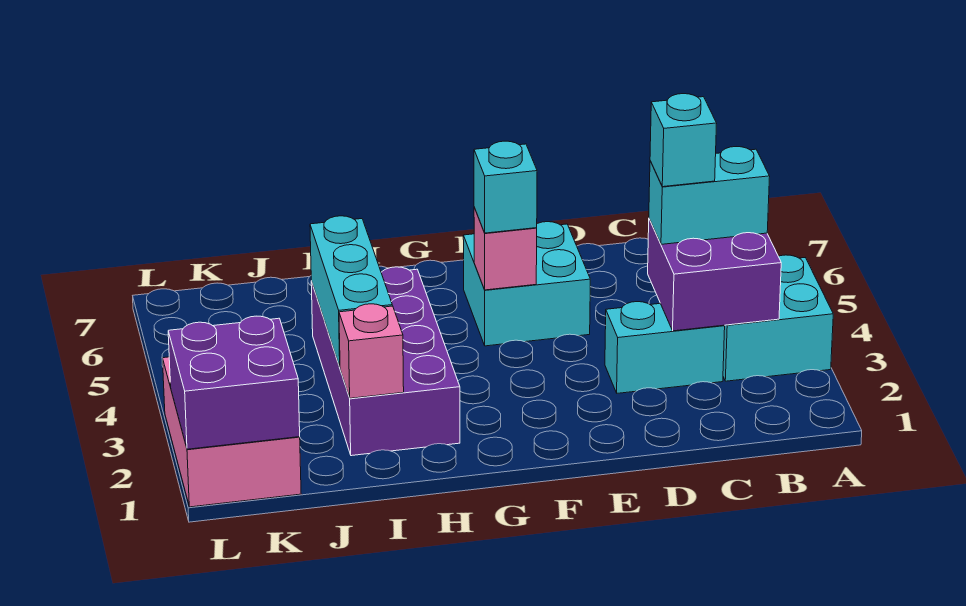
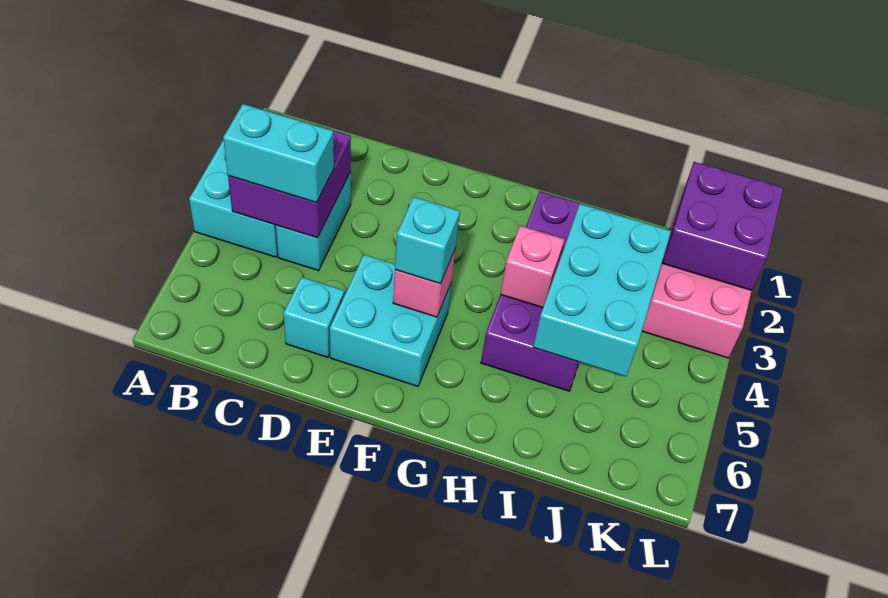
cyan brick C3:D3 level 1 -> cyan brick C3:C4 level 1
cyan brick C4 level 4 -> cyan brick D6 level 1
pink brick I2 level 2 -> pink brick H4 level 2
cyan brick I3:I5 level 2 -> cyan brick I3:J5 level 2

